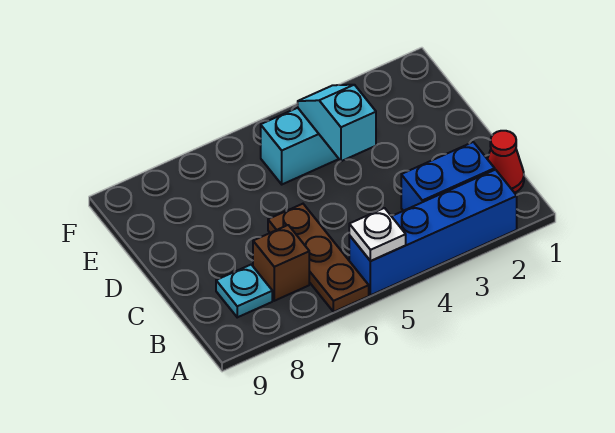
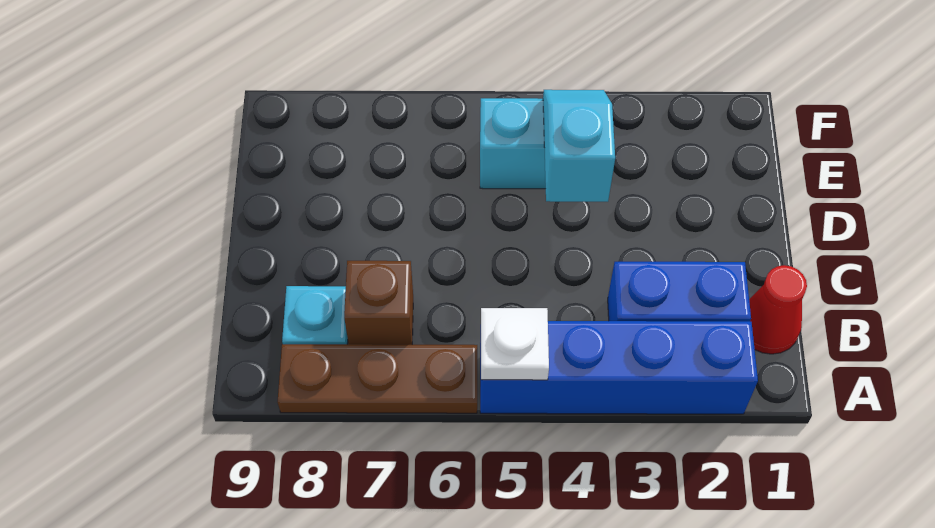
brown plate A6:C6 level 1 -> brown plate A6:A8 level 1

